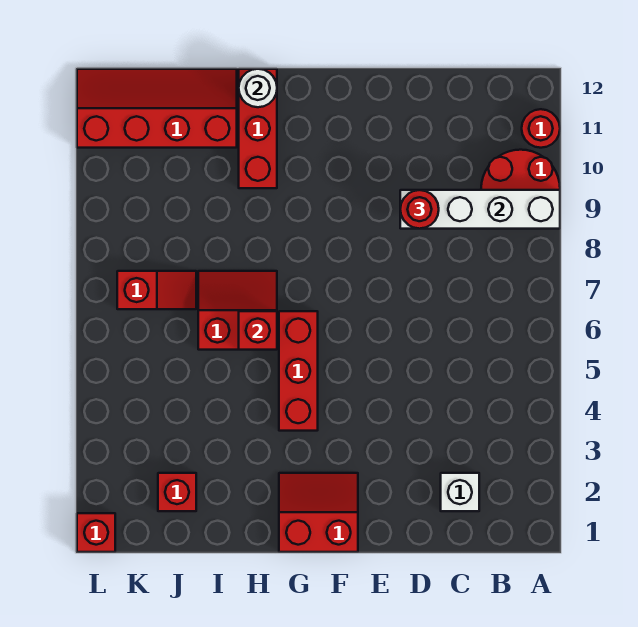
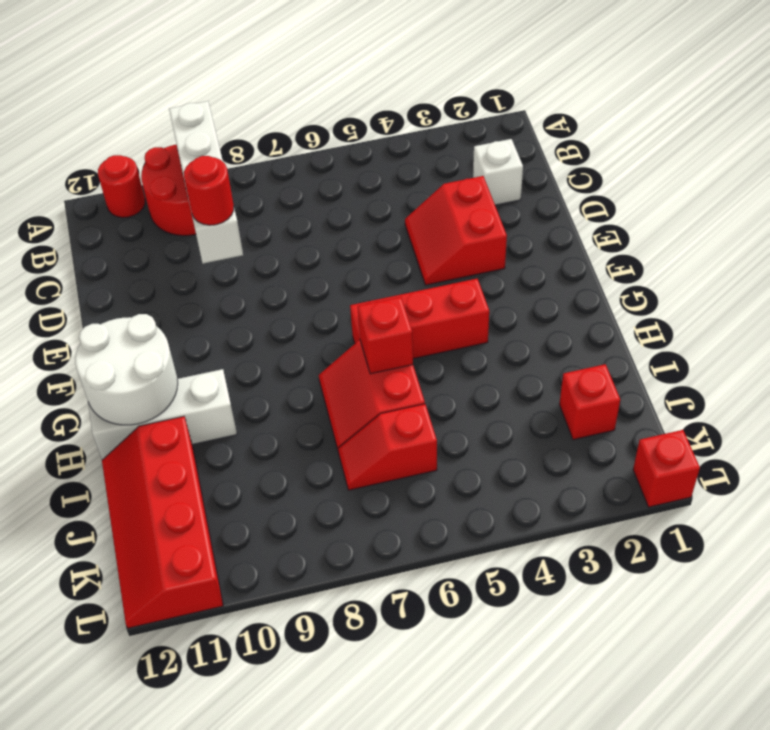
red slope F1:G2 level 1 top 1 -> red slope D3:E4 level 1 top 3
red brick H10:H12 level 1 -> white brick H10:H12 level 1
white round brick H12 level 2 -> white round brick G11:H12 level 2
red slope J7:K7 level 1 top K -> red slope J6:J7 level 1 top 6

